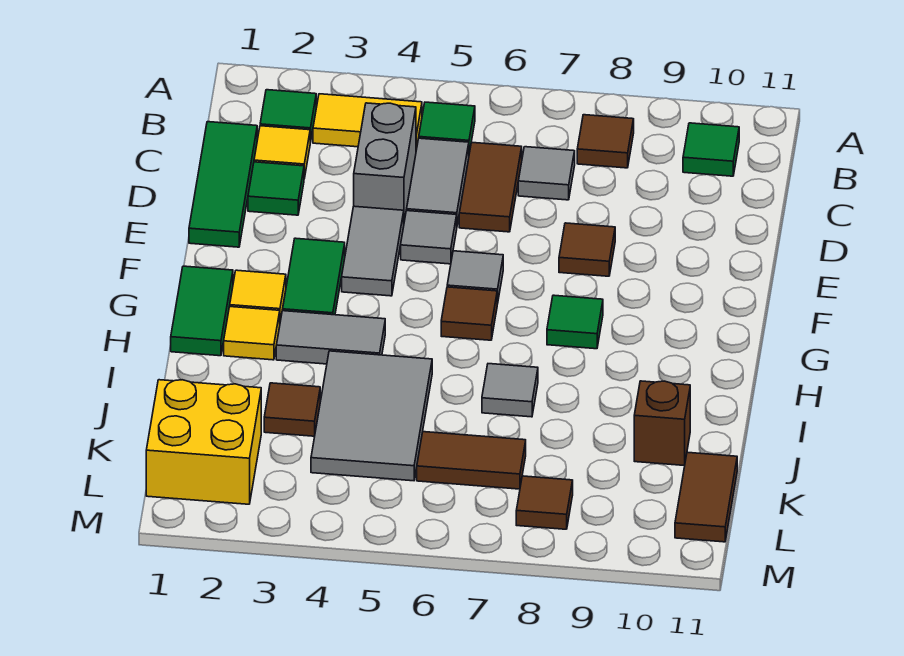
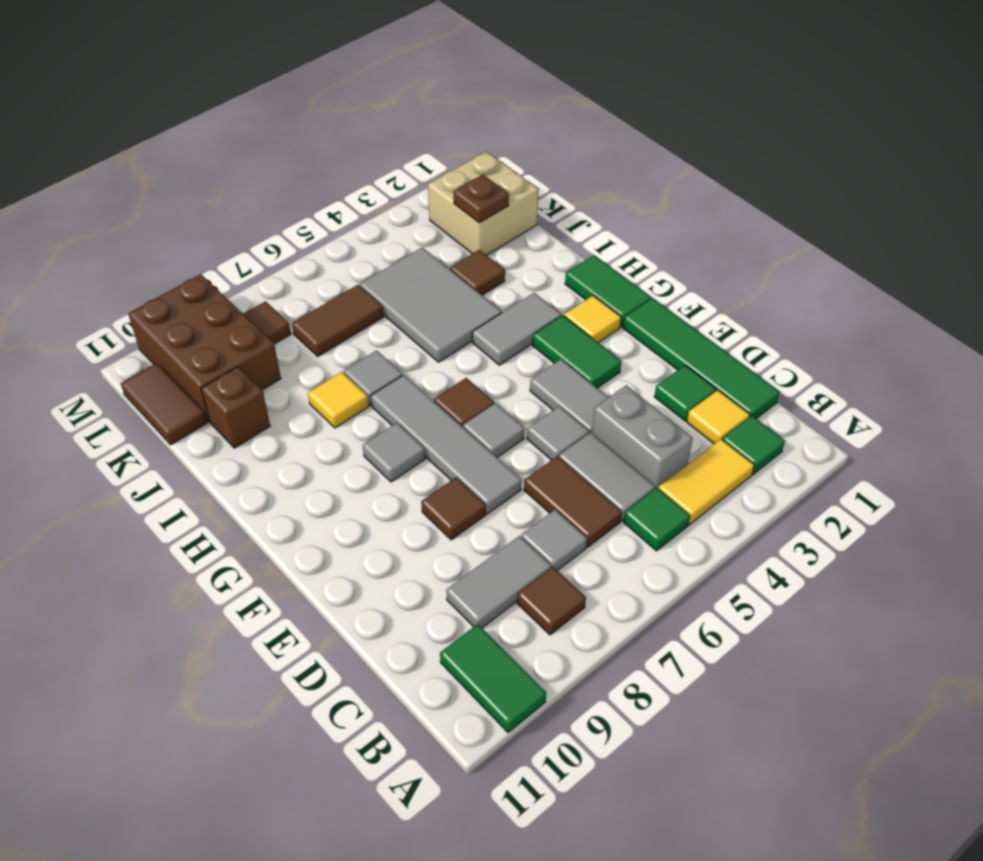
green tile B10 level 1 -> green tile A10:B10 level 1
green tile C1:E1 level 1 -> green tile C1:F1 level 1
none -> grey tile C8:C9 level 1
none -> grey tile E7:H7 level 1
green tile G8 level 1 -> grey tile G8 level 1
yellow tile H2 level 1 -> yellow tile I8 level 1
yellow brick K1:L2 level 1 -> tan brick K1:L2 level 1
none -> brown plate K2 level 2
none -> brown brick K9:M10 level 1

